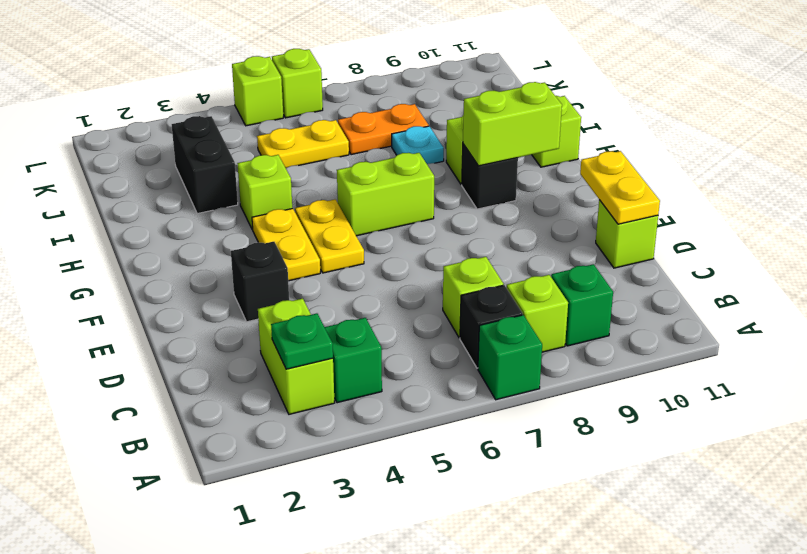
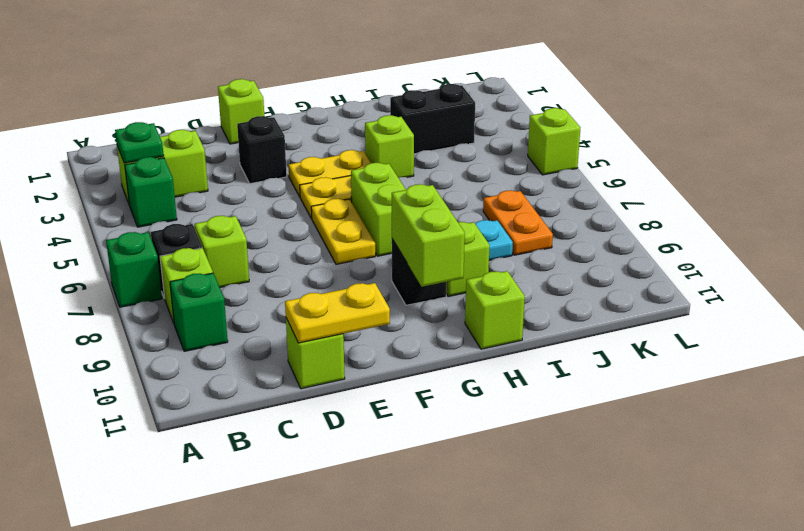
yellow plate J5:J6 level 1 -> yellow plate F6:F7 level 1
lime brick L6 level 1 -> lime brick E1 level 1

